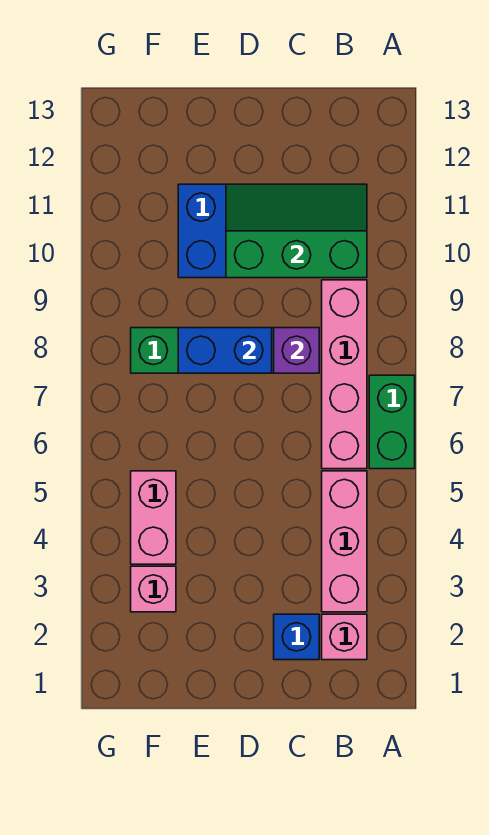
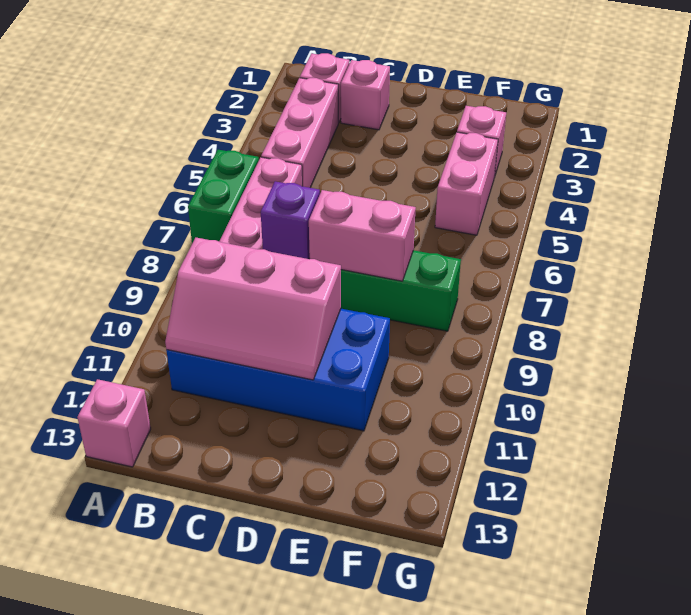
none -> pink brick A13 level 1
green slope B10:D11 level 2 top 10 -> pink slope B10:D11 level 2 top 10
blue brick C2 level 1 -> pink brick C2 level 1
blue brick D8:E8 level 2 -> pink brick D8:E8 level 2

